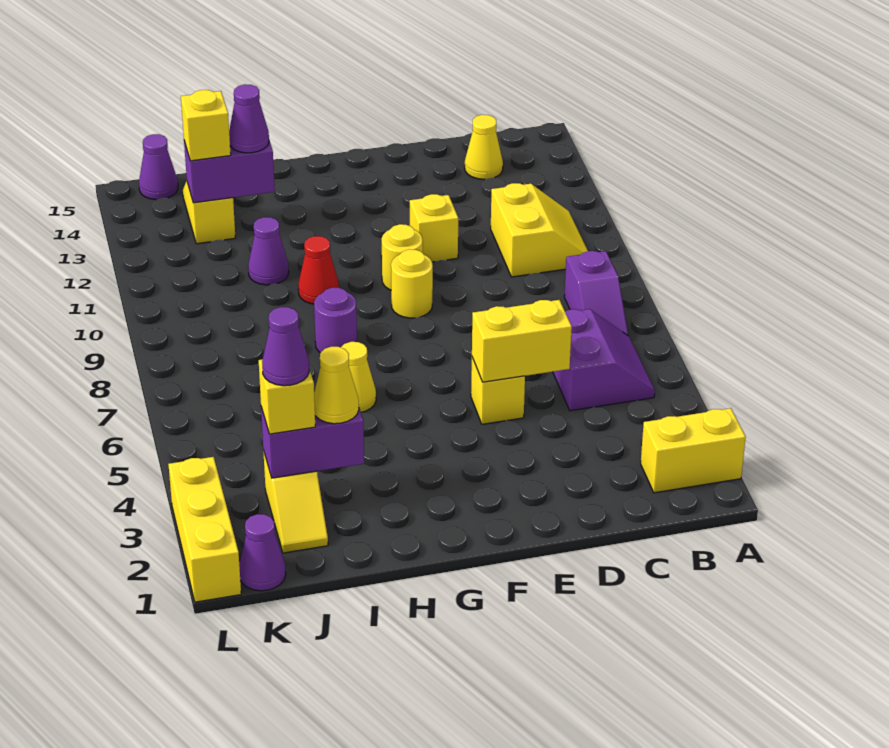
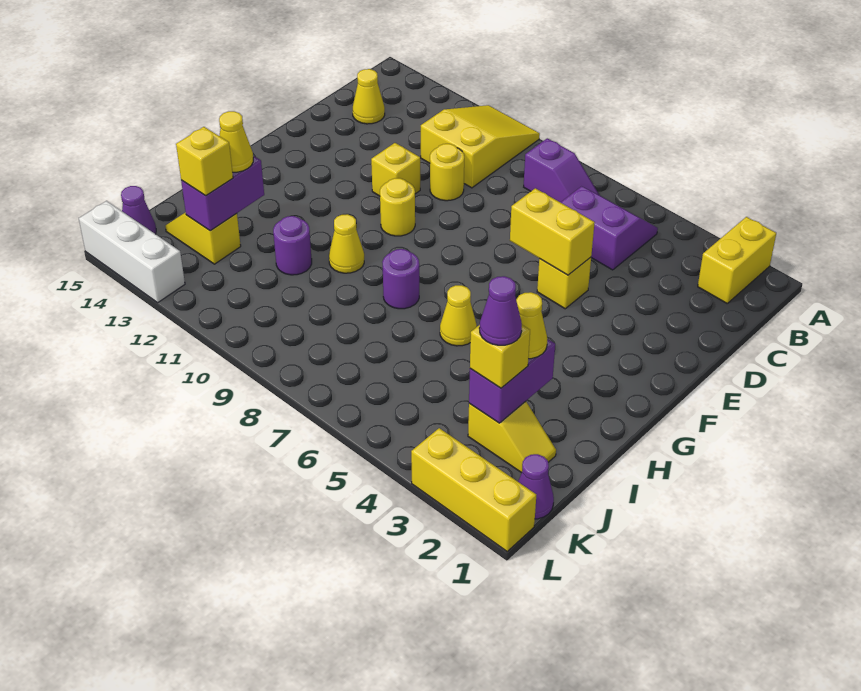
yellow slope B10:C11 level 1 top C -> yellow slope A10:C11 level 1 top C
yellow brick D5:E5 level 2 -> yellow brick E5:E6 level 2
yellow round brick F9 level 1 -> yellow round brick D10 level 1
red cone H10 level 1 -> yellow cone H10 level 1
purple cone I11 level 1 -> purple round brick I11 level 1
purple cone I13 level 3 -> yellow cone I13 level 3
none -> white brick L13:L15 level 1

